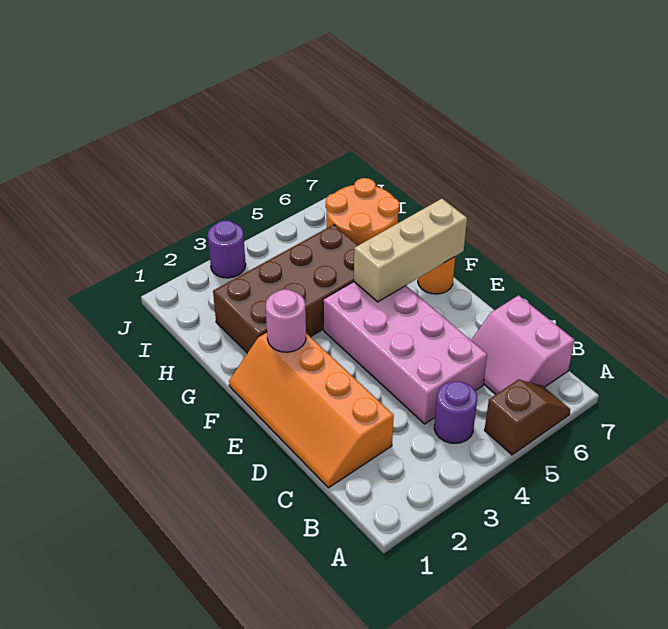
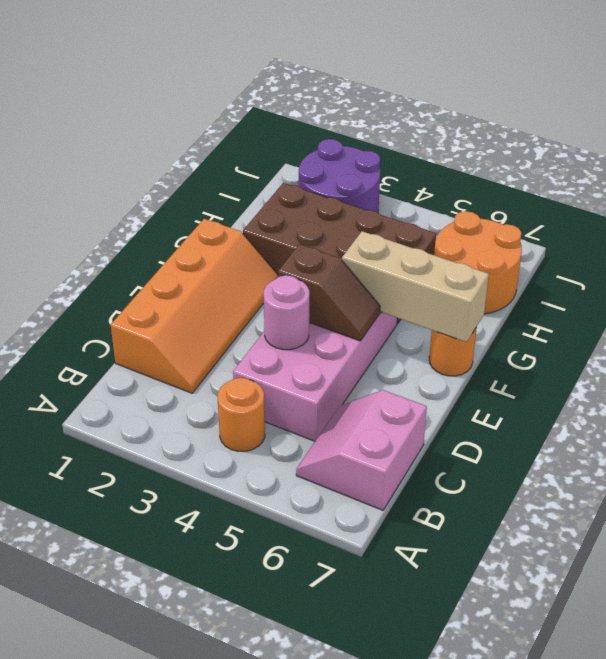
brown slope A5:A6 level 1 top 5 -> brown slope E4:E5 level 2 top 4
purple round brick B4 level 1 -> orange round brick B4 level 1
orange slope C1:F2 level 1 top 2 -> orange slope C1:F2 level 1 top 1
pink round brick F2 level 2 -> pink round brick D4 level 2
purple round brick J3 level 1 -> purple round brick I2:J3 level 1

